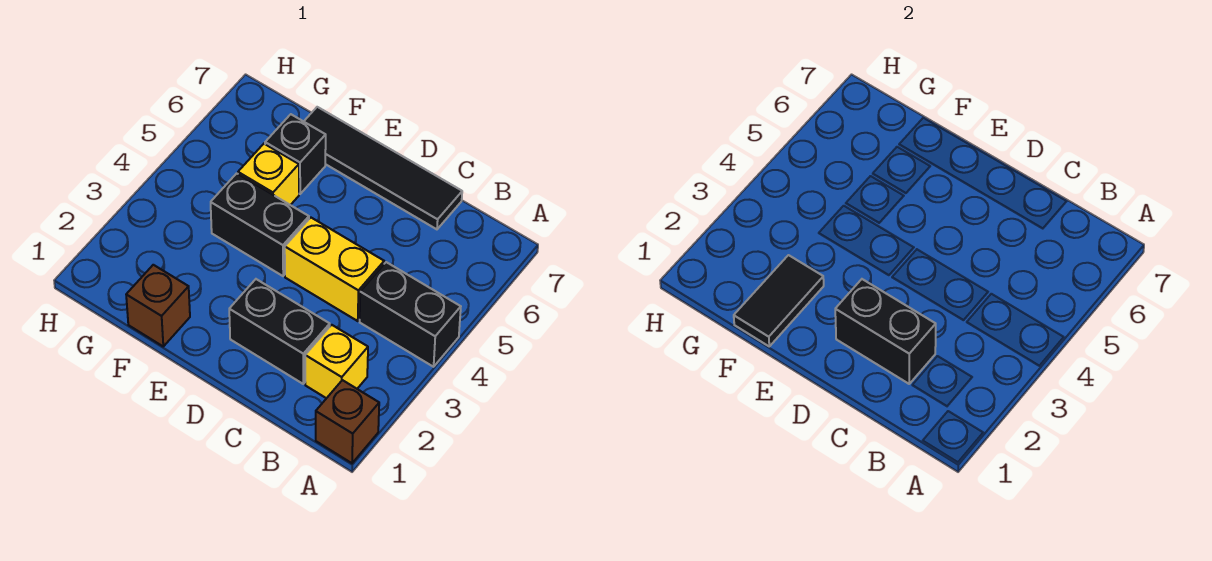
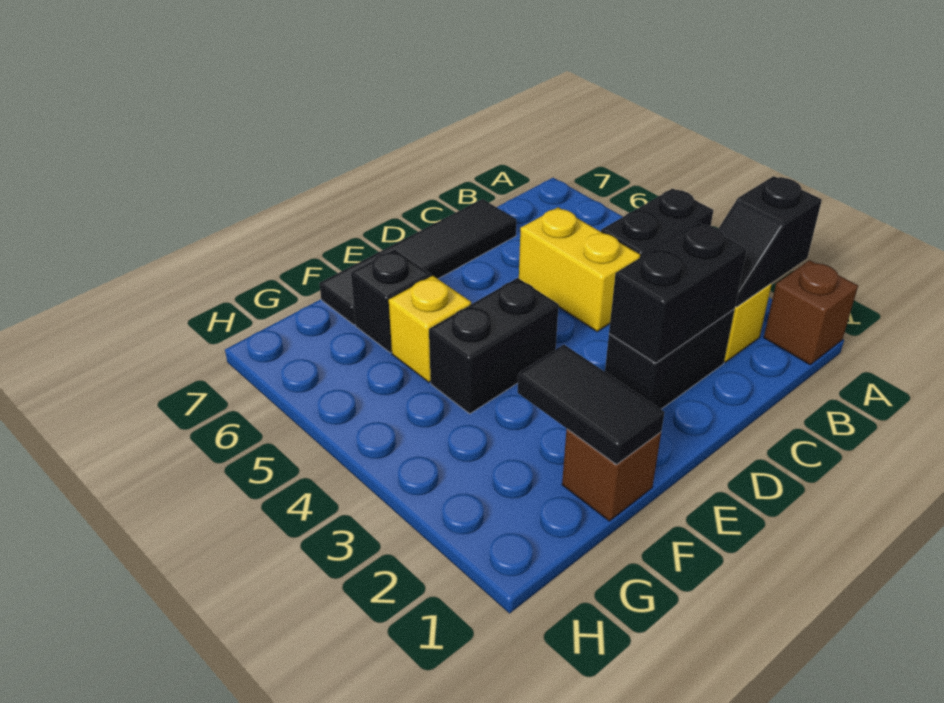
none -> black slope A2:B2 level 2 top A
yellow brick C4:D4 level 1 -> yellow brick C4:C5 level 1

